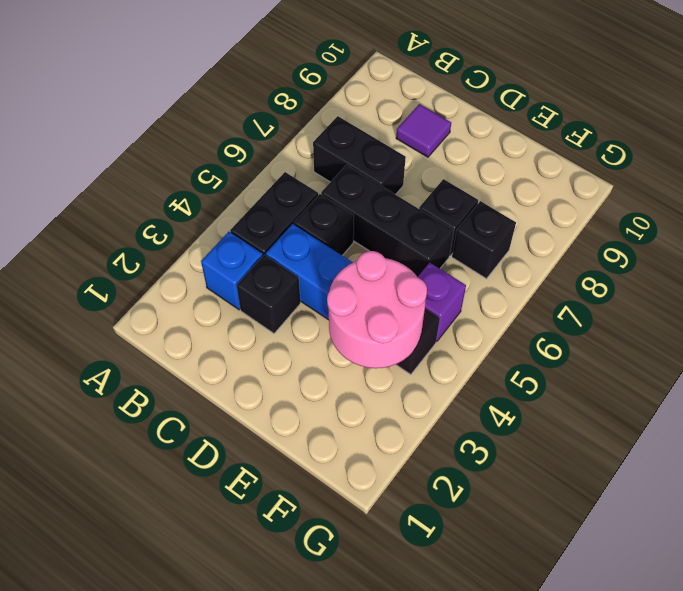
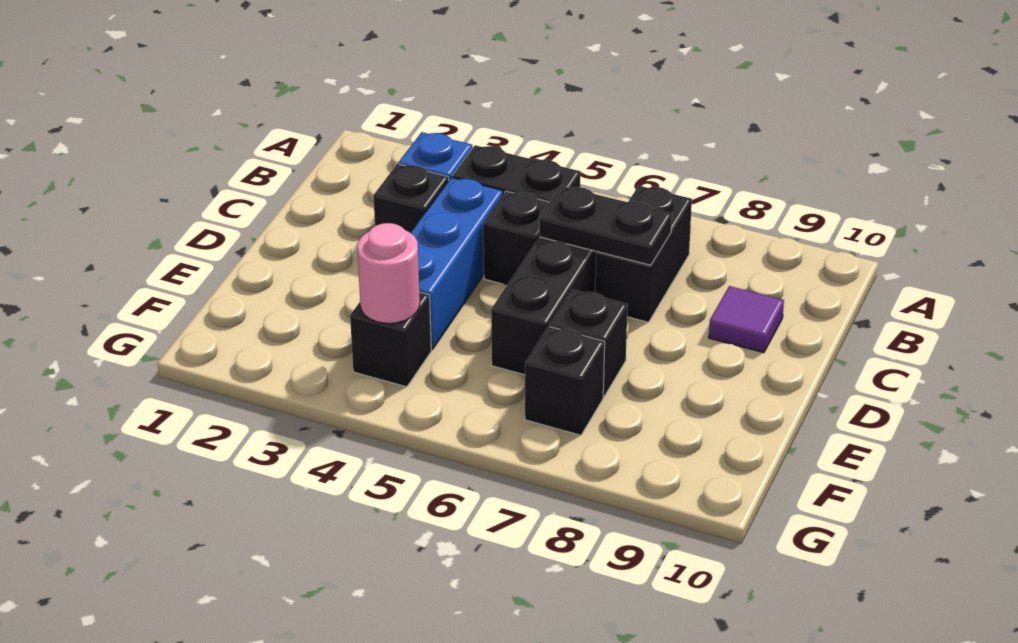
none -> black plate C6:C7 level 2
pink round brick E3:F4 level 2 -> pink round brick F4 level 2
purple brick F5 level 1 -> none

